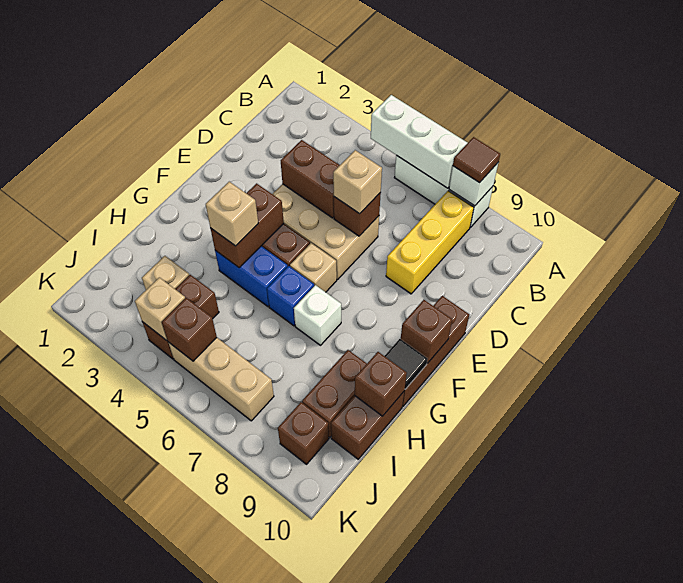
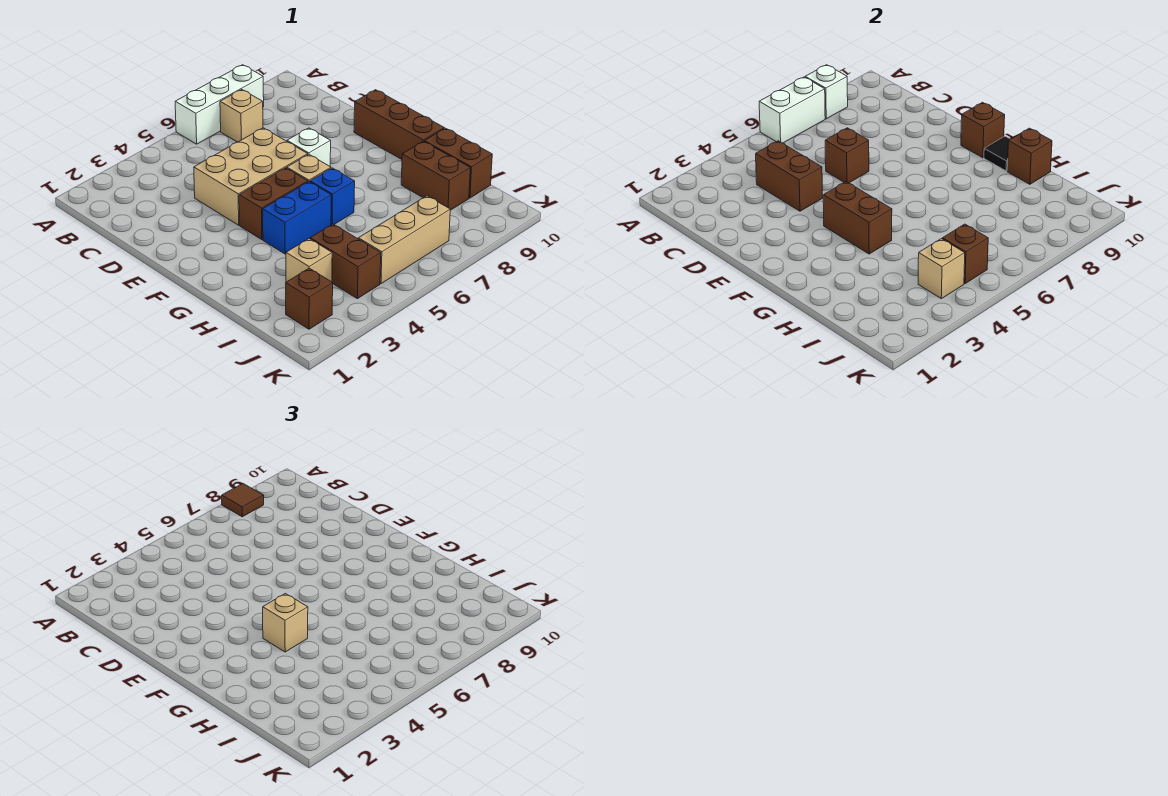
white brick A5:A7 level 2 -> white brick A6:A7 level 2
yellow brick B8:D8 level 1 -> none
brown brick D4:D5 level 2 -> brown brick C4:D4 level 2
tan brick D6 level 3 -> tan brick B7 level 1
white brick G7 level 1 -> white brick E7 level 1
brown brick J9 level 1 -> brown brick J2 level 1

